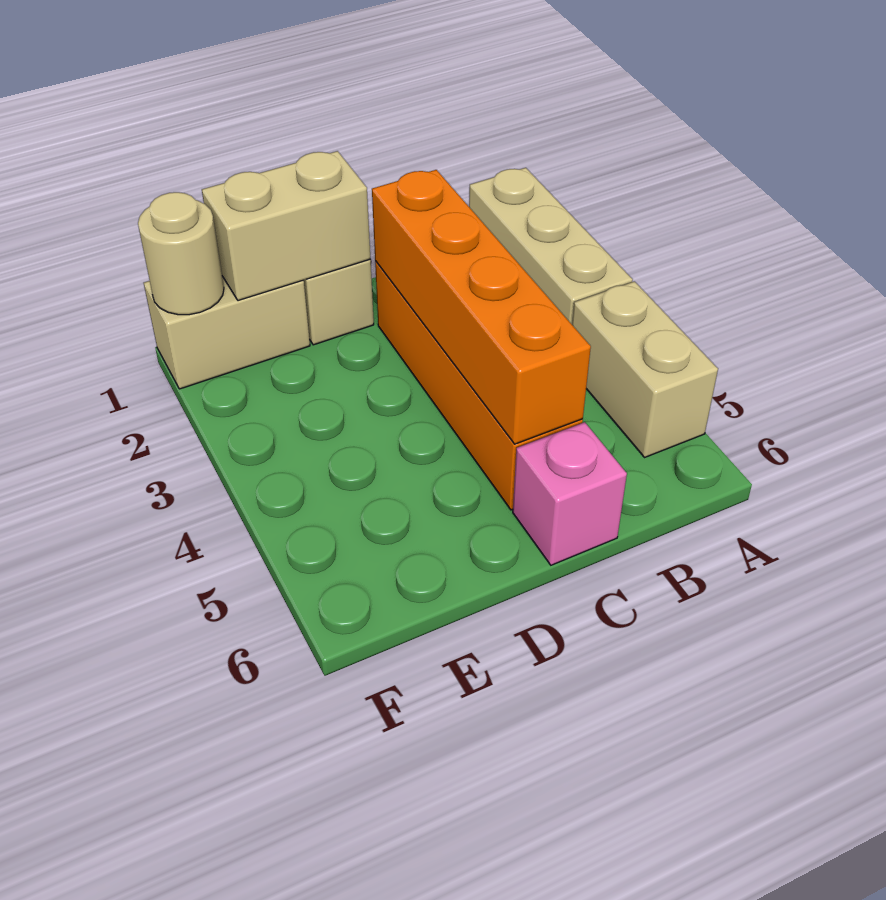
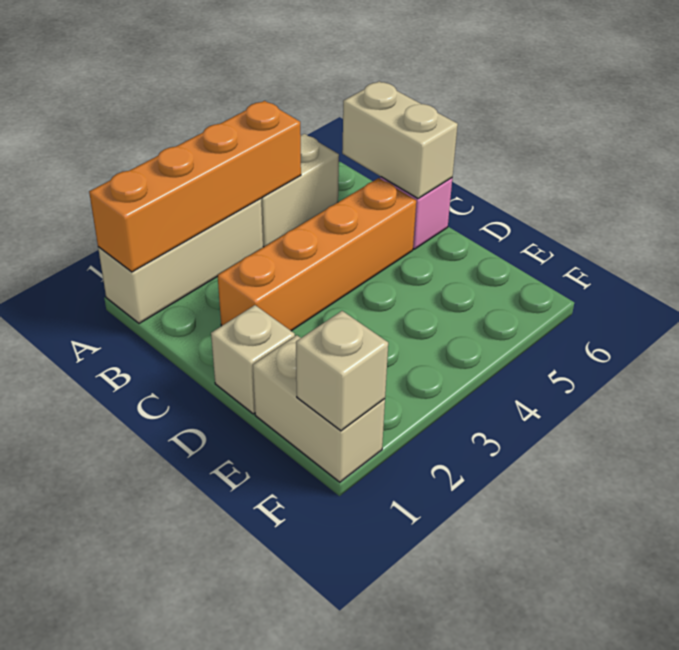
orange brick C2:C5 level 2 -> orange brick A1:A4 level 2
tan brick D1:E1 level 2 -> tan brick B6:C6 level 2
tan round brick F1 level 2 -> tan brick F1 level 2

